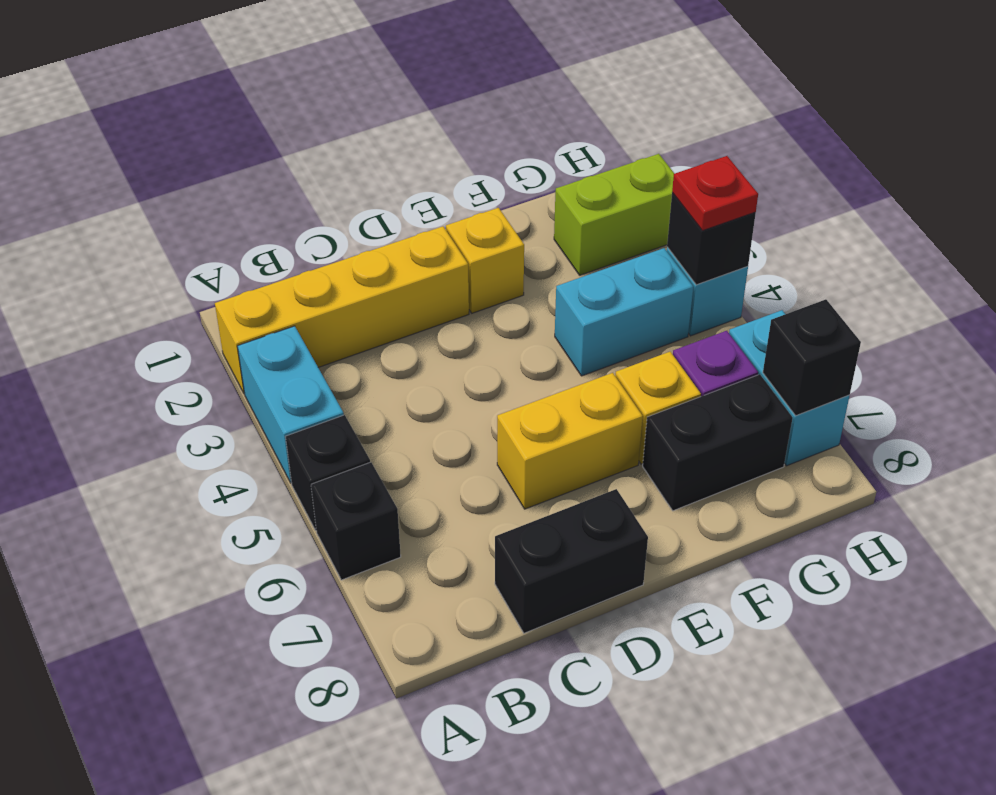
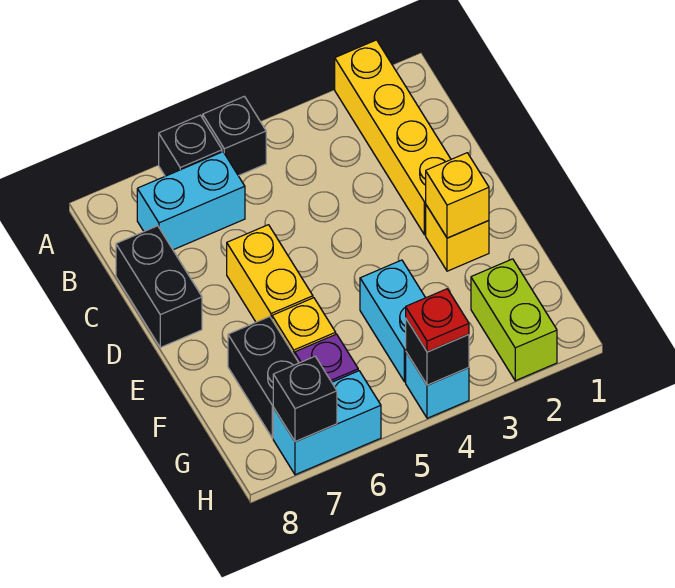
cyan brick A3:A4 level 1 -> cyan brick B6:B7 level 1
none -> yellow brick E2 level 2

